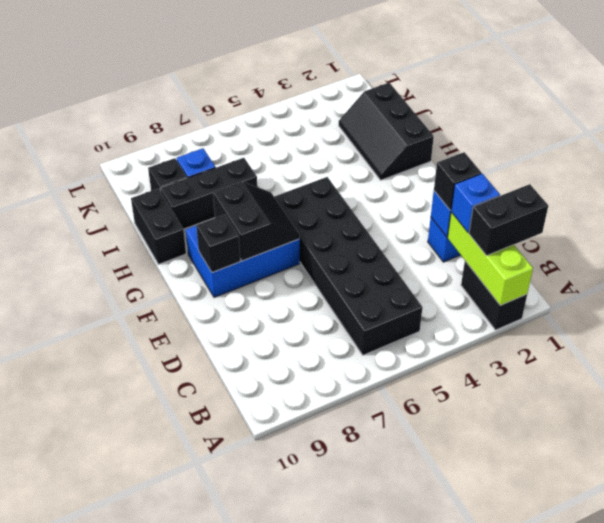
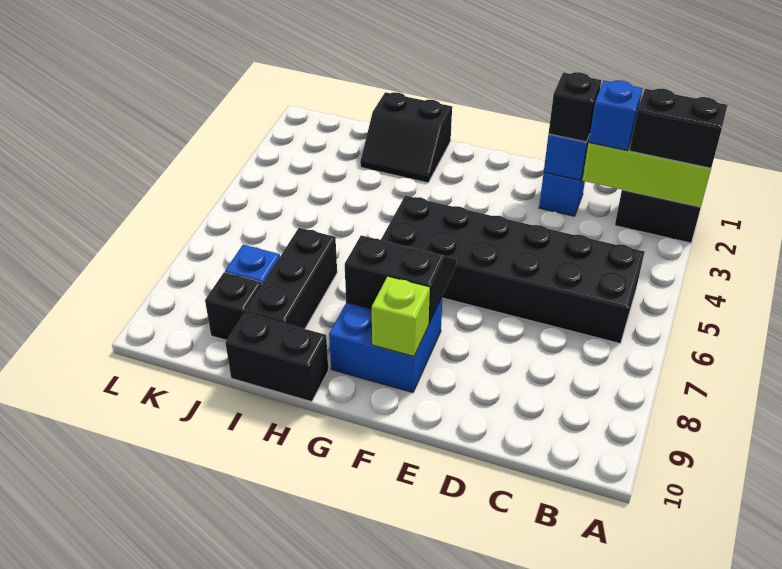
black brick B1:B2 level 3 -> black brick A2:B2 level 3
blue brick F7:G9 level 1 -> blue brick F8:G9 level 1
black brick F9 level 2 -> lime brick F9 level 2
black slope H1:J2 level 1 top 1 -> black slope H1:I2 level 1 top 1

